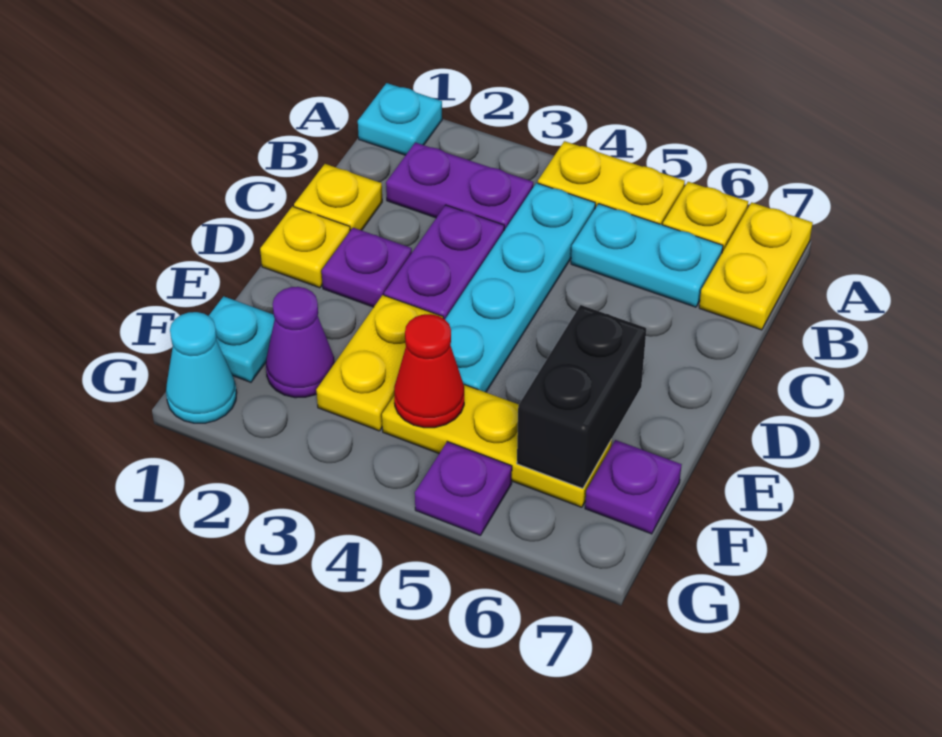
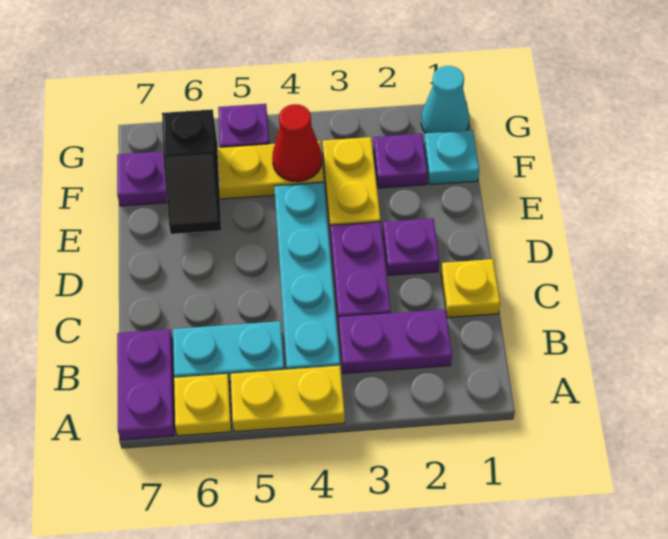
cyan plate A1 level 1 -> none
yellow plate A7:B7 level 1 -> purple plate A7:B7 level 1
yellow plate D1 level 1 -> none
black brick E6:F6 level 2 -> black slope E6:F6 level 2 top F
purple cone F2 level 1 -> purple plate F2 level 1

